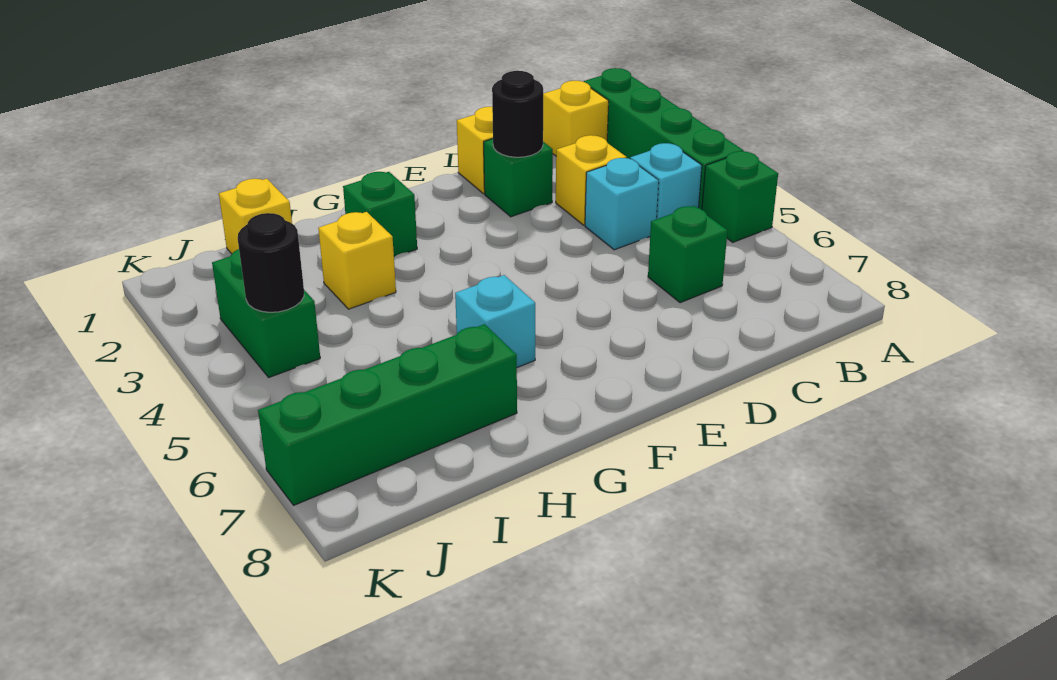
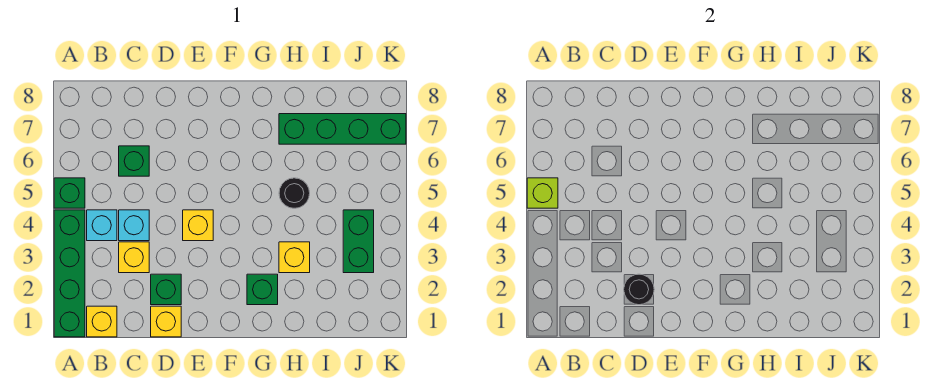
none -> lime brick A5 level 2
cyan brick G6 level 1 -> none
yellow brick I1 level 1 -> yellow brick E4 level 1
black round brick J4 level 2 -> black round brick H5 level 1

